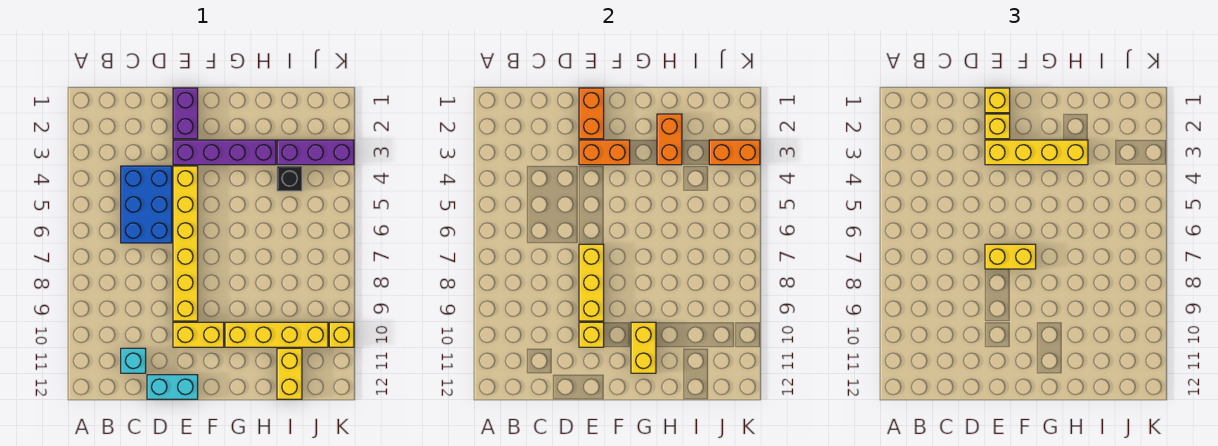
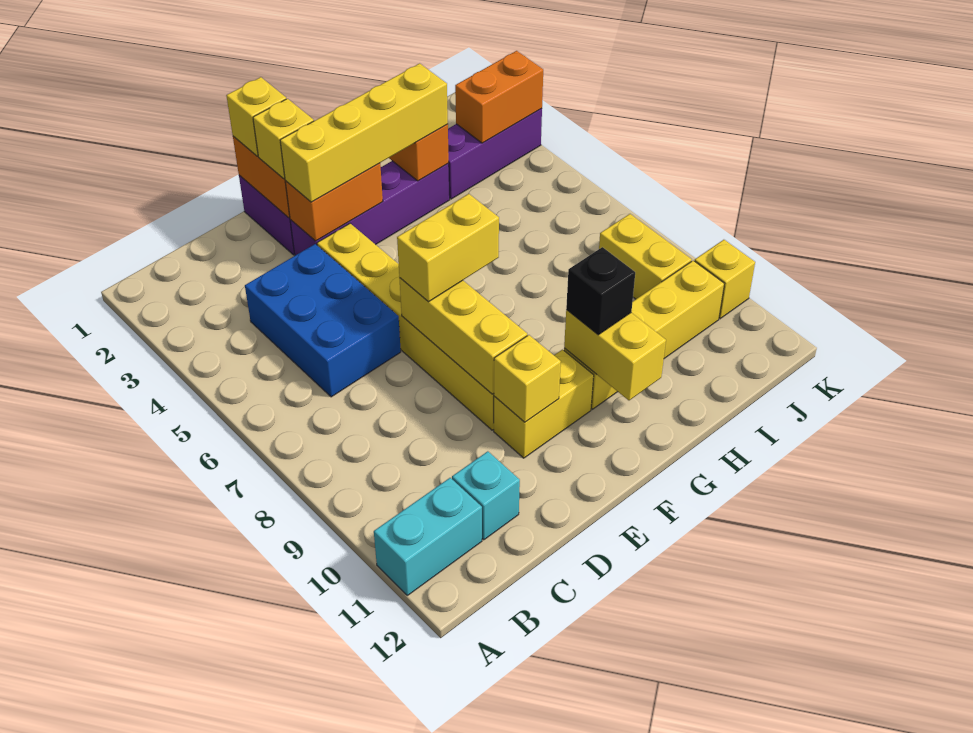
cyan brick D12:E12 level 1 -> cyan brick A11:B11 level 1
black brick I4 level 1 -> black brick G10 level 3
yellow brick I11:I12 level 1 -> yellow brick J8:J9 level 1

